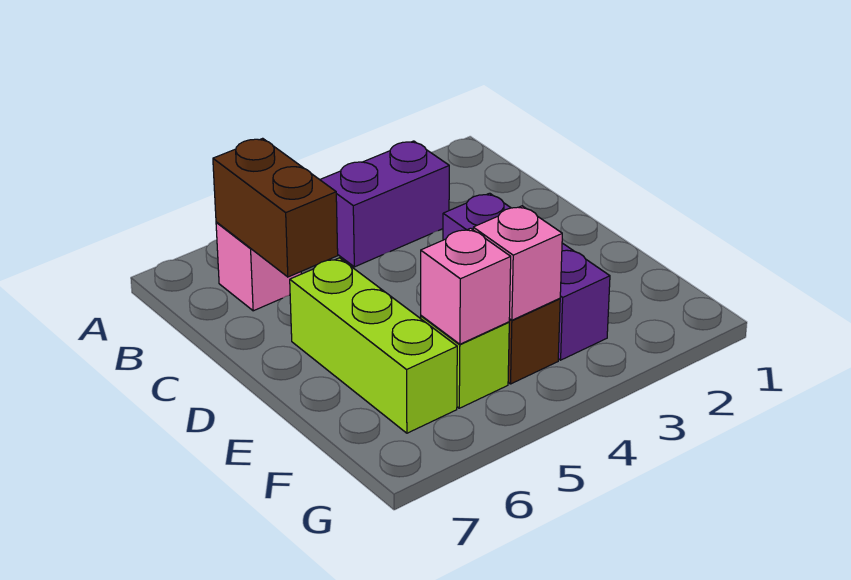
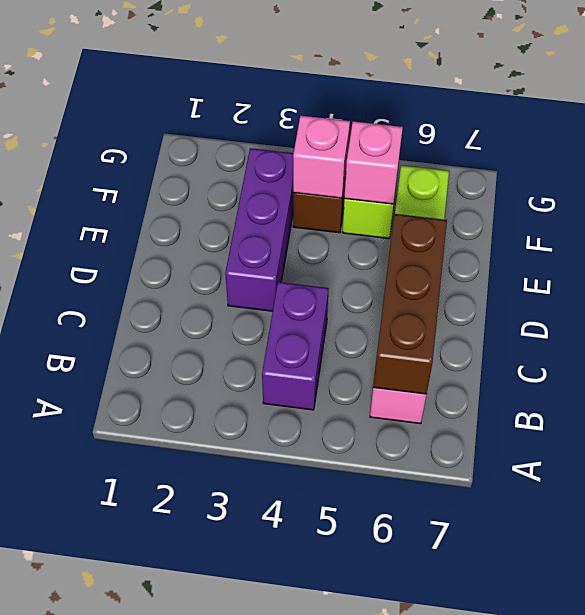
purple brick B3:B4 level 1 -> purple brick B4:C4 level 1
brown brick B6:C6 level 2 -> brown brick B6:D6 level 2

